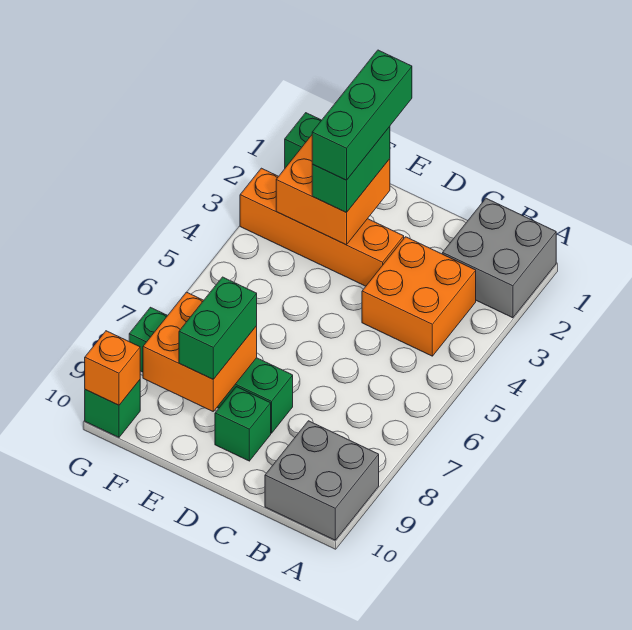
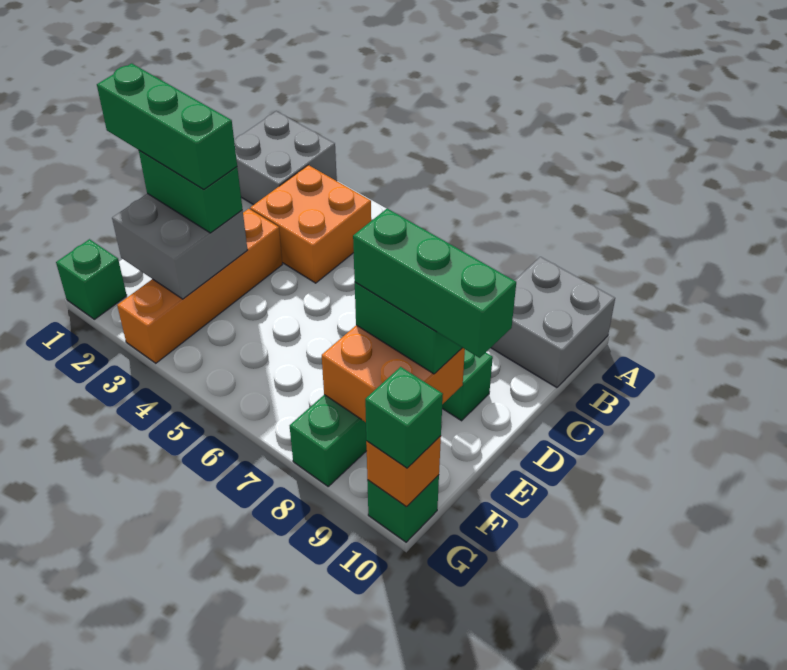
orange brick E2:F3 level 2 -> grey brick E2:F3 level 2
none -> green brick E8:E10 level 4
none -> green brick G10 level 3

